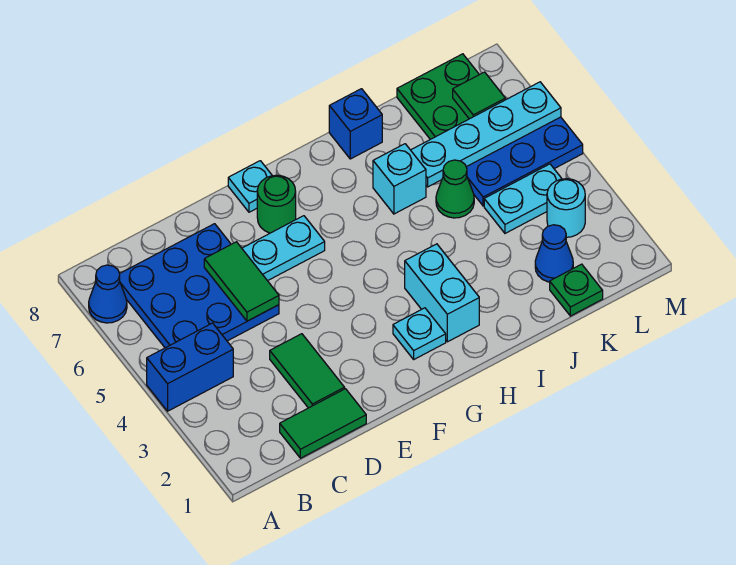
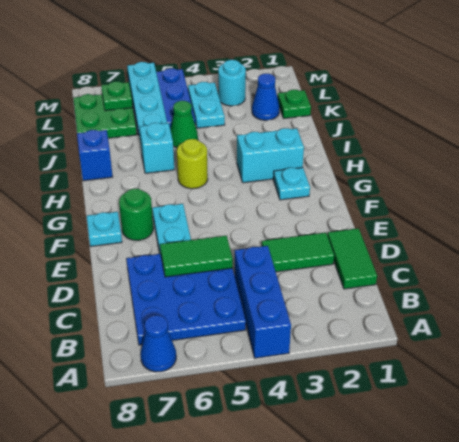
blue brick A4:B4 level 1 -> blue brick A4:C4 level 1
none -> lime round brick H5 level 1
green tile L7 level 2 -> green plate L7 level 2

